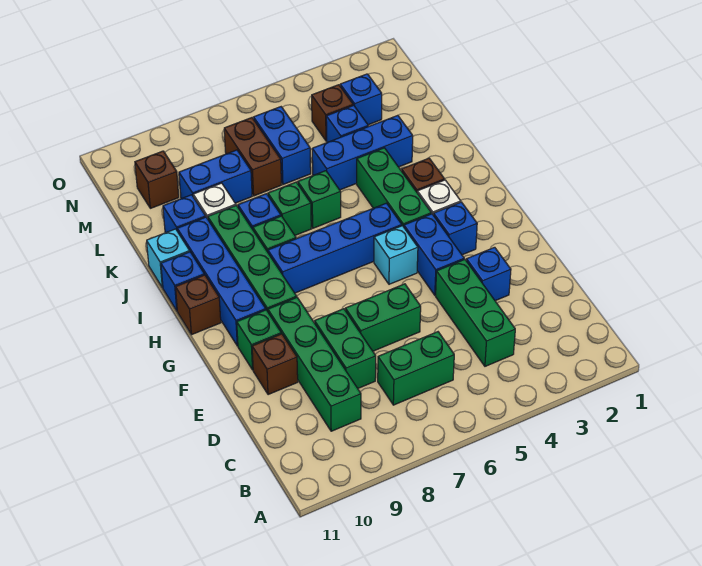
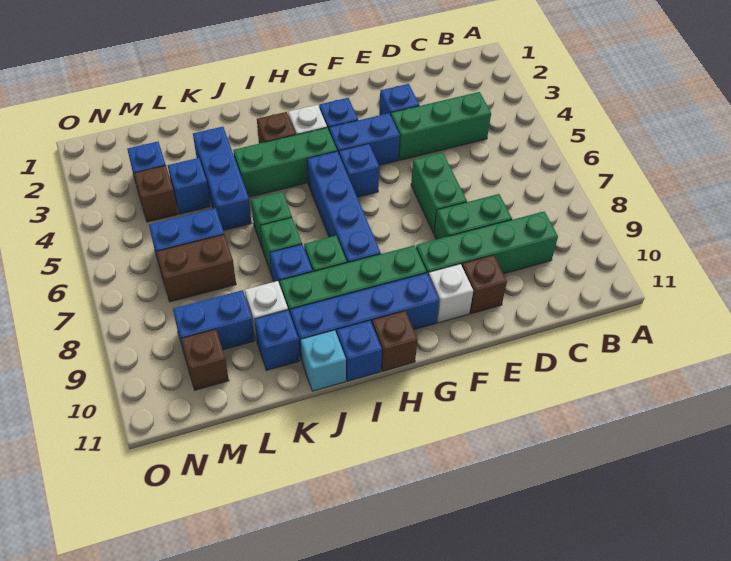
green brick C6:C7 level 1 -> none
green brick F10 level 1 -> white brick F10 level 1
cyan brick G5 level 1 -> blue brick G5 level 1
blue brick L8:L9 level 1 -> blue brick L9:M9 level 1

